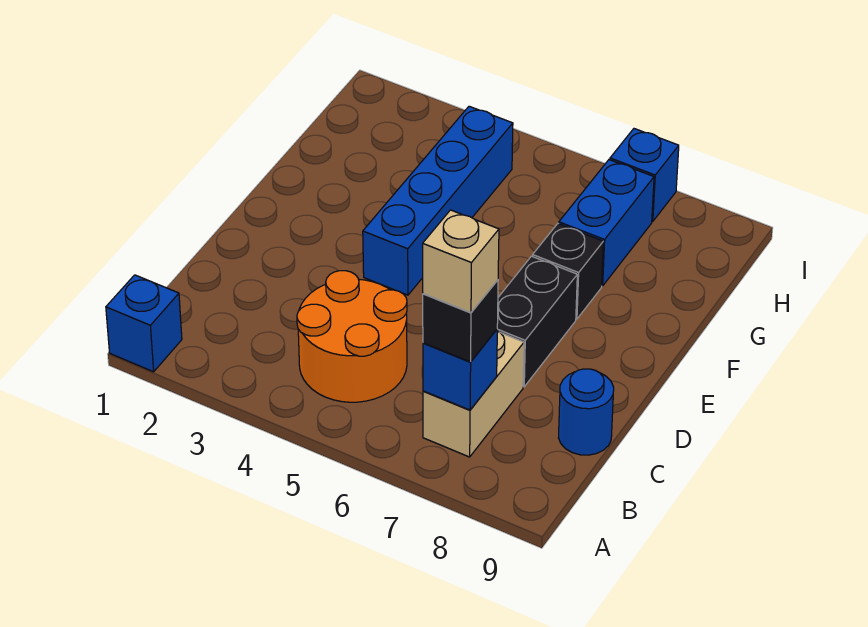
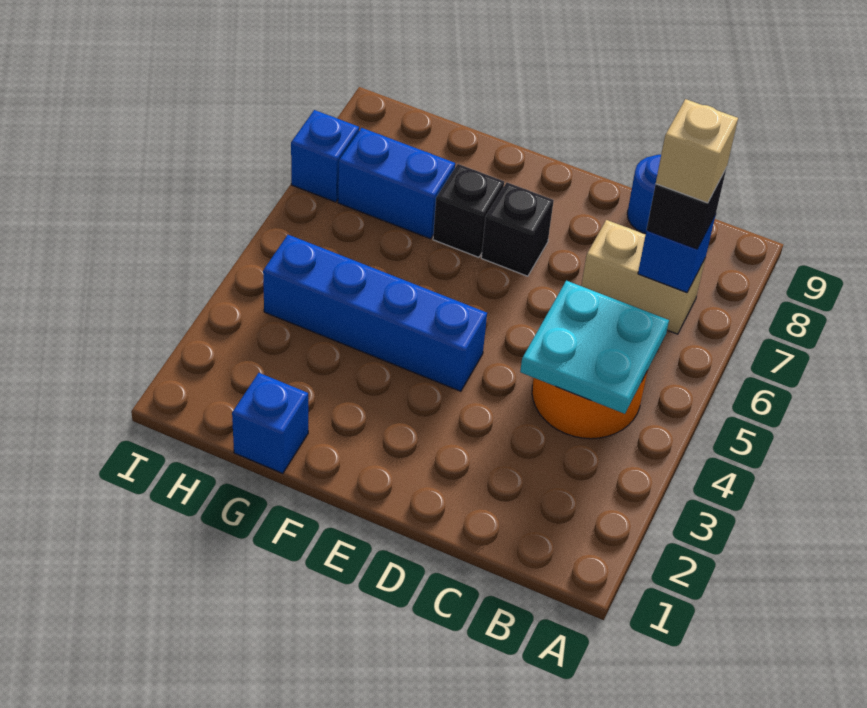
blue brick A1 level 1 -> blue brick G1 level 1
none -> cyan plate B4:C5 level 2
black brick D7:E7 level 1 -> black brick E7 level 1

